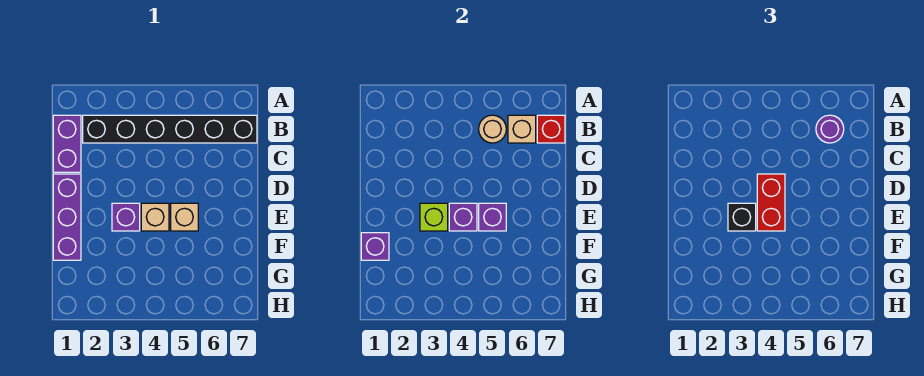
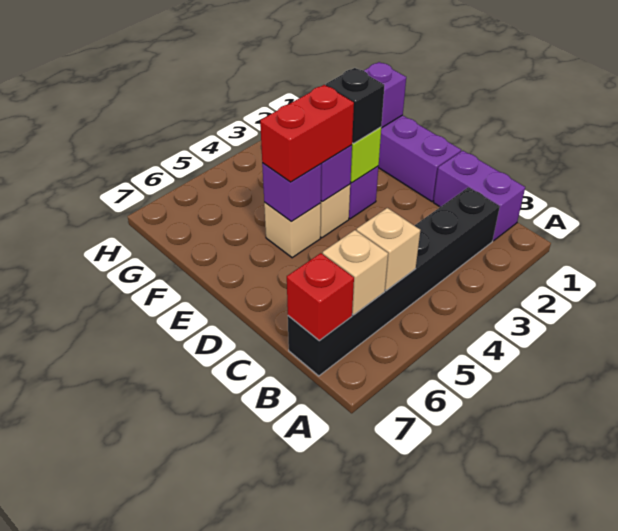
tan round brick B5 level 2 -> tan brick B5 level 2
purple round brick B6 level 3 -> none
red brick D4:E4 level 3 -> red brick E4:E5 level 3

